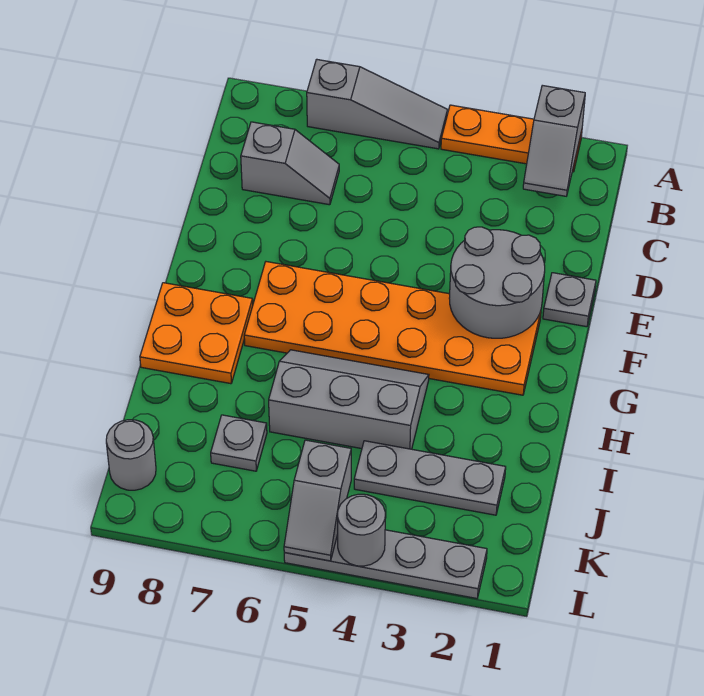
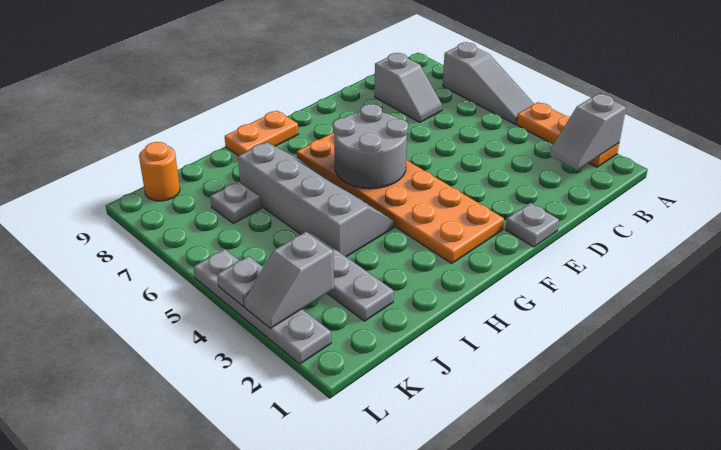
grey round brick E2:F3 level 2 -> grey round brick F5:G6 level 2
orange plate G8:H9 level 1 -> orange plate G9:H9 level 1
grey slope H4:I6 level 1 top I -> grey slope H4:I7 level 1 top I
grey slope K5:L5 level 2 top K -> grey slope K3:L3 level 2 top K
grey round brick K9 level 1 -> orange round brick K9 level 1
grey round brick L4 level 2 -> grey plate L4 level 2

